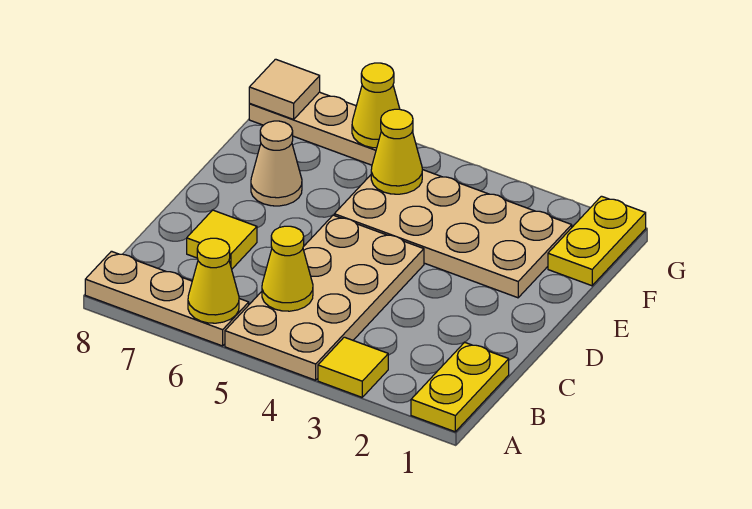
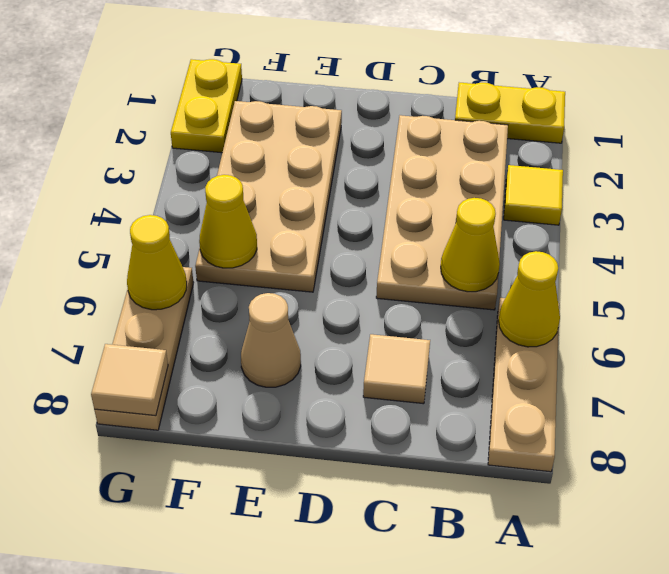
tan plate A4:D5 level 1 -> tan plate B2:C5 level 1
yellow tile C7 level 1 -> tan tile C7 level 1
yellow plate F1:G1 level 1 -> yellow plate G1:G2 level 1

